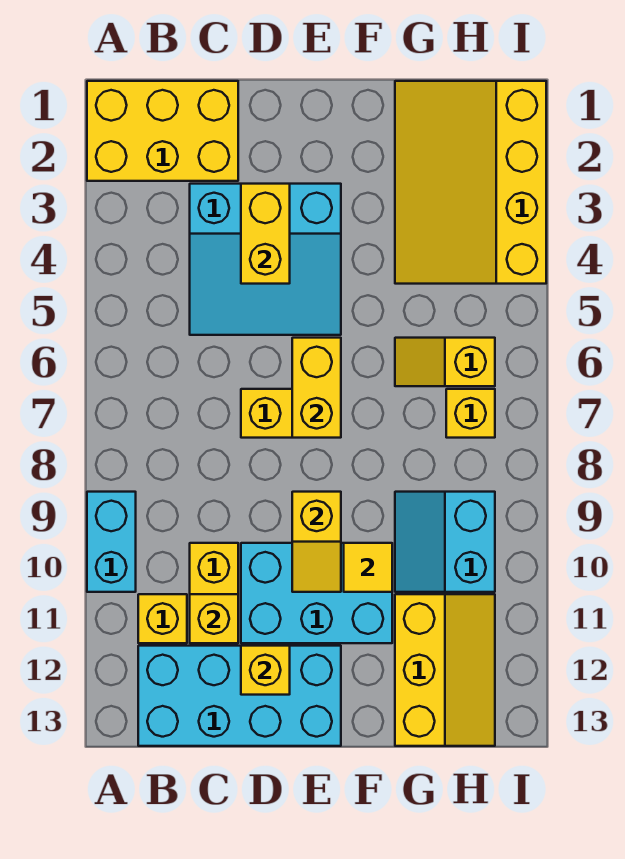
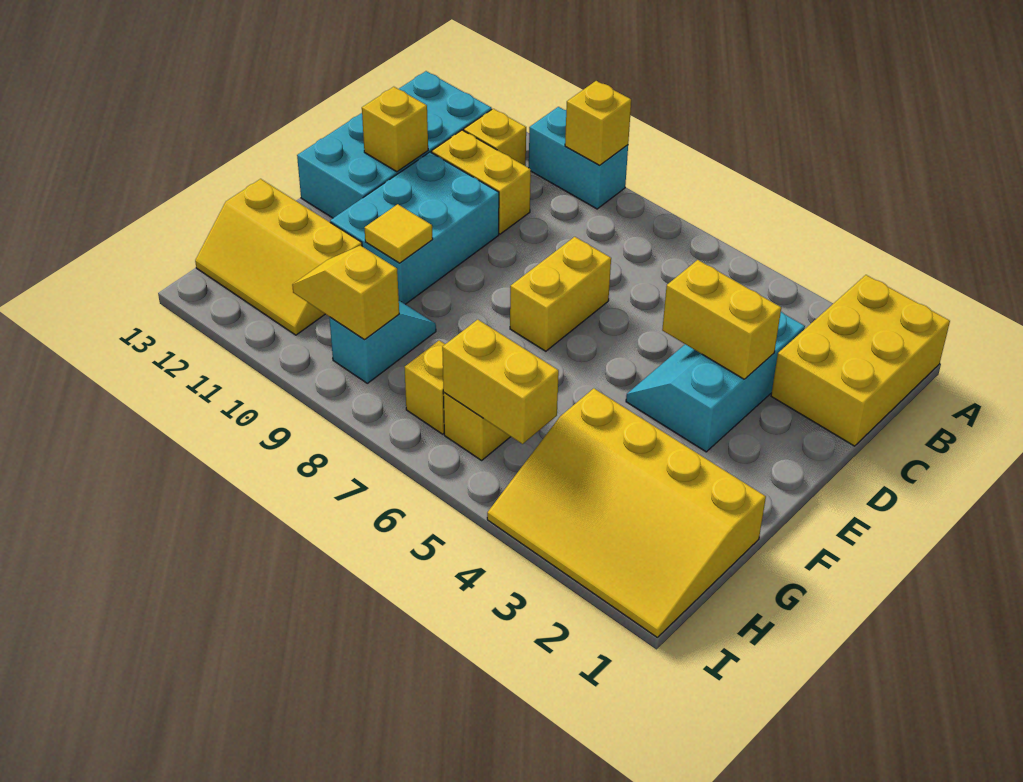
cyan slope C3:E5 level 1 top 3 -> cyan slope C3:E4 level 1 top 3
yellow brick C11 level 2 -> yellow brick A9 level 2
yellow brick E6:E7 level 2 -> yellow brick H5:H6 level 2
yellow slope E9:E10 level 2 top 9 -> yellow slope H9:H10 level 2 top 9
yellow slope G1:I4 level 1 top I -> yellow slope G1:I4 level 1 top G
cyan slope G9:H10 level 1 top H -> cyan slope G9:H9 level 1 top H

